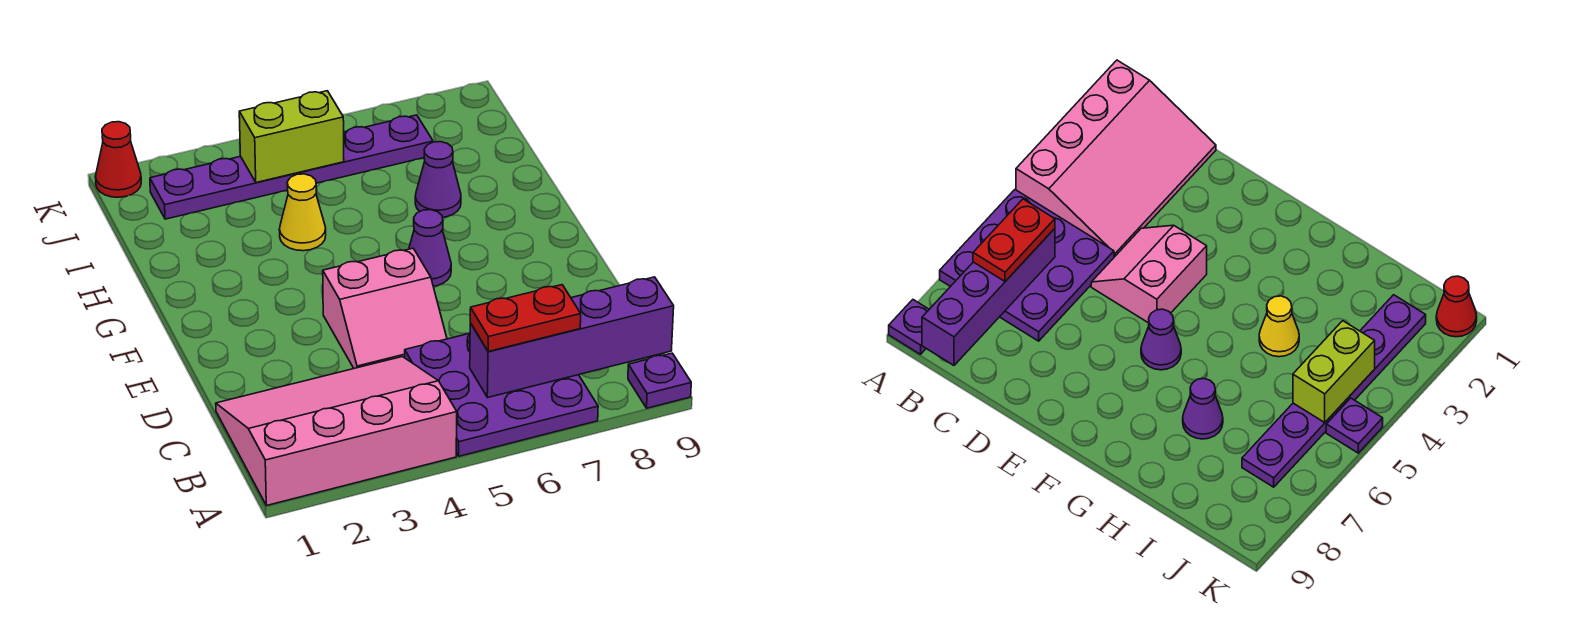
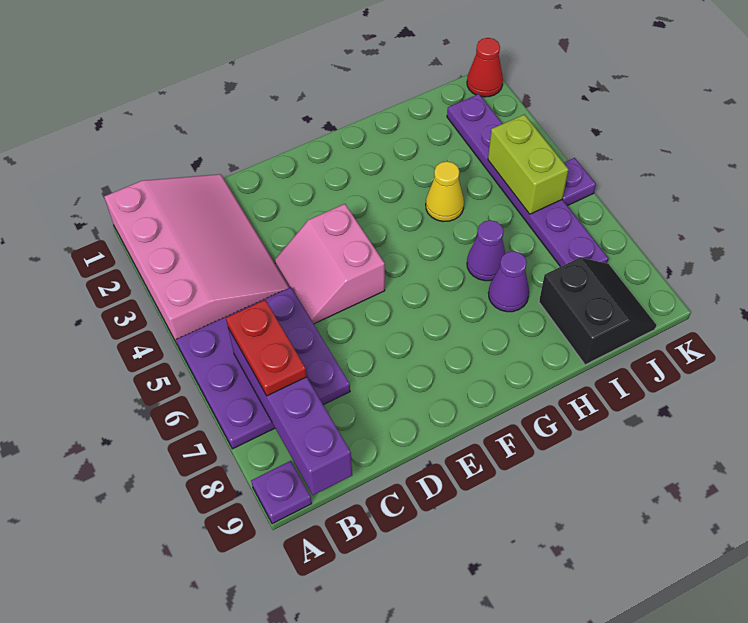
purple cone F6 level 1 -> purple cone H6 level 1
none -> black slope I8:J9 level 1 top I

